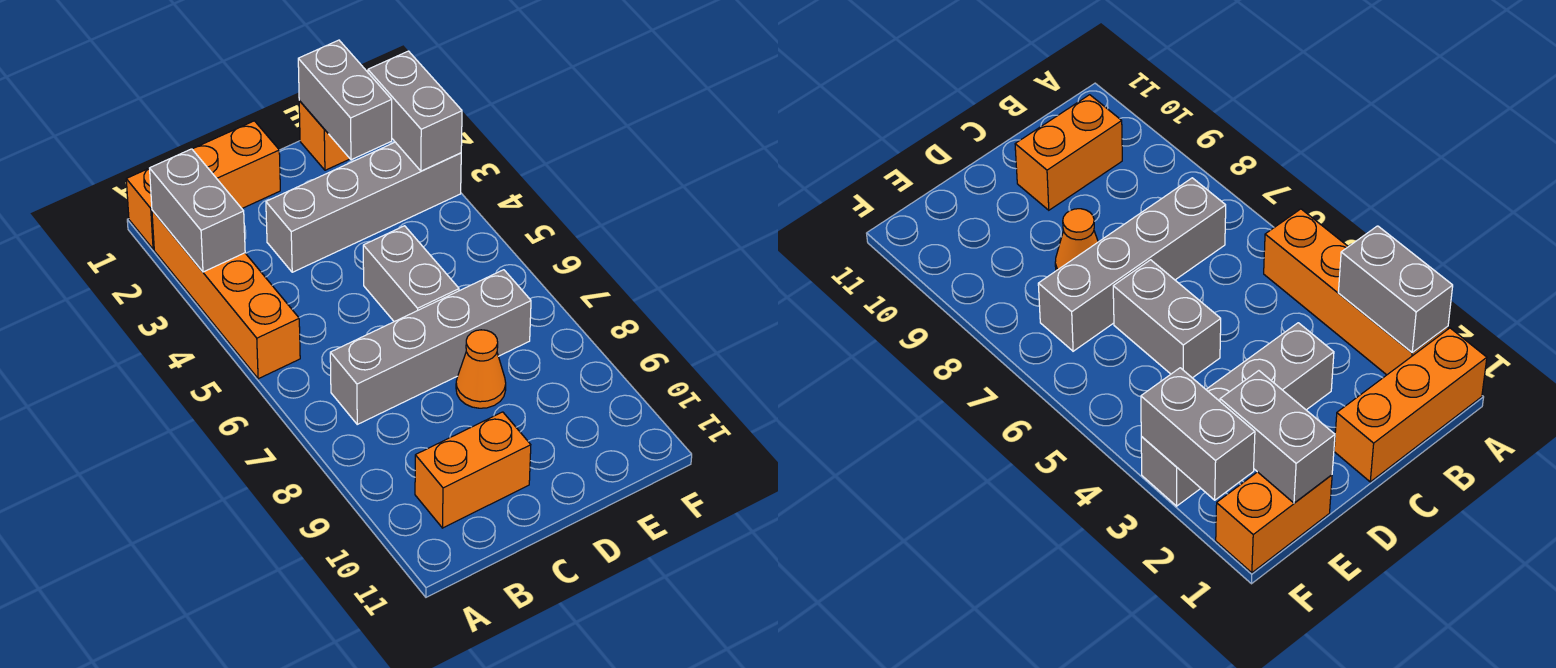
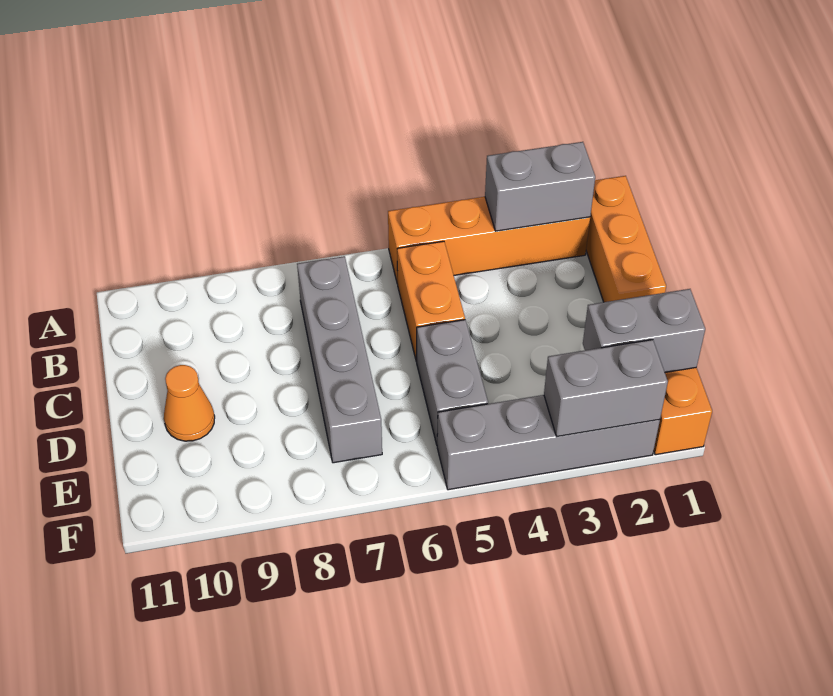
orange brick B10:C10 level 1 -> orange brick B5:C5 level 1
grey brick C3:F3 level 1 -> grey brick F2:F5 level 1
grey brick D5:D6 level 1 -> grey brick D5:E5 level 1
orange cone D8 level 1 -> orange cone D10 level 1

